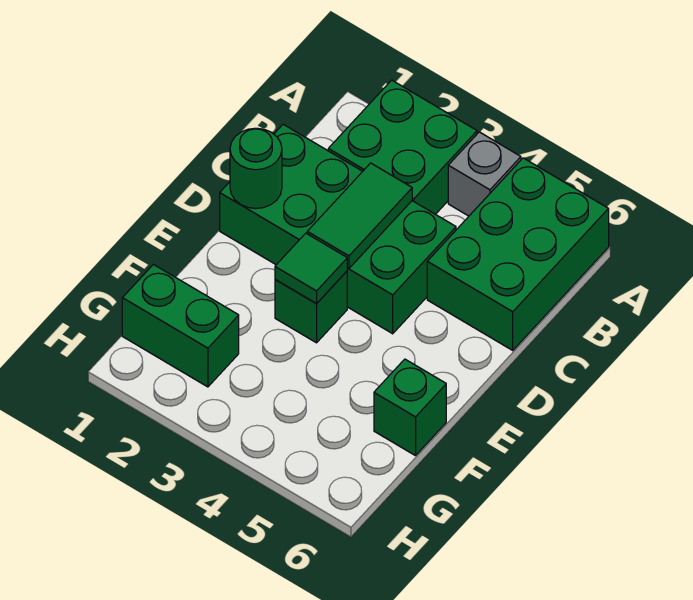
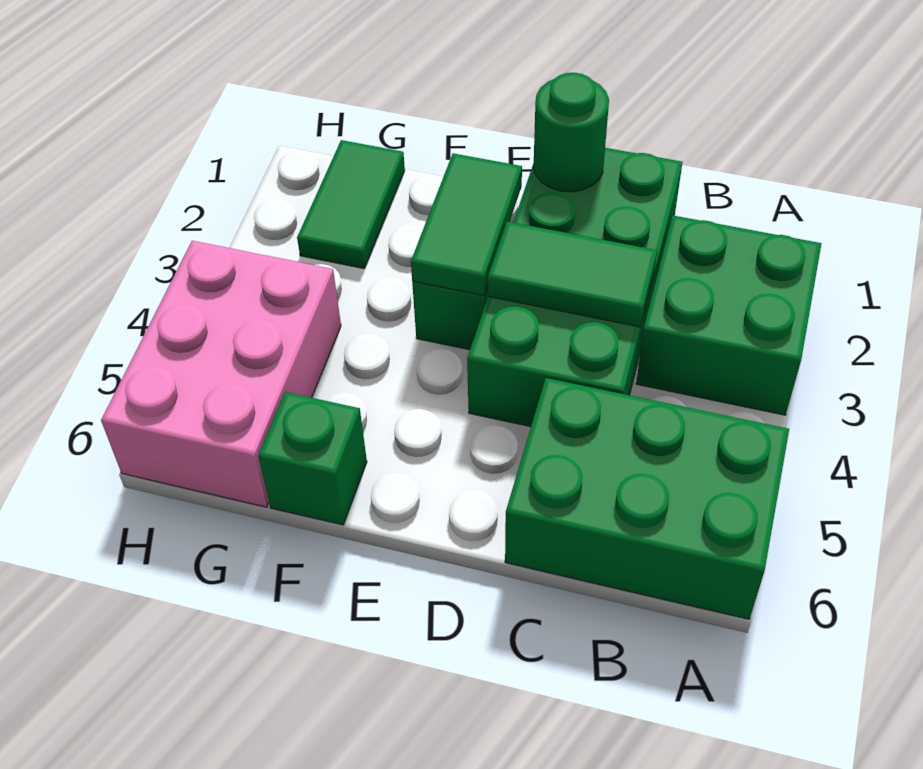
grey brick A4 level 1 -> none
green tile E3 level 2 -> green tile E2:E3 level 2
green brick G1:G2 level 1 -> green tile G1:G2 level 1
none -> pink brick G4:H6 level 1

